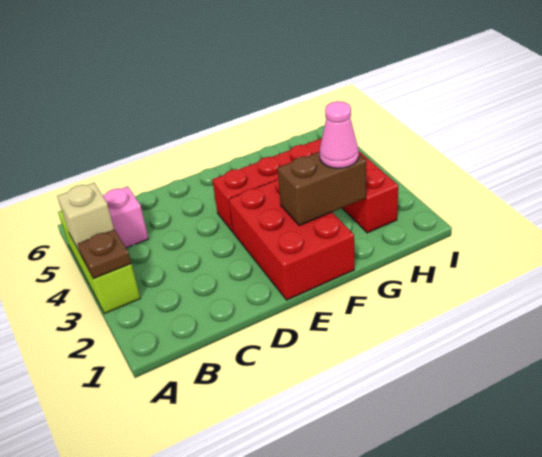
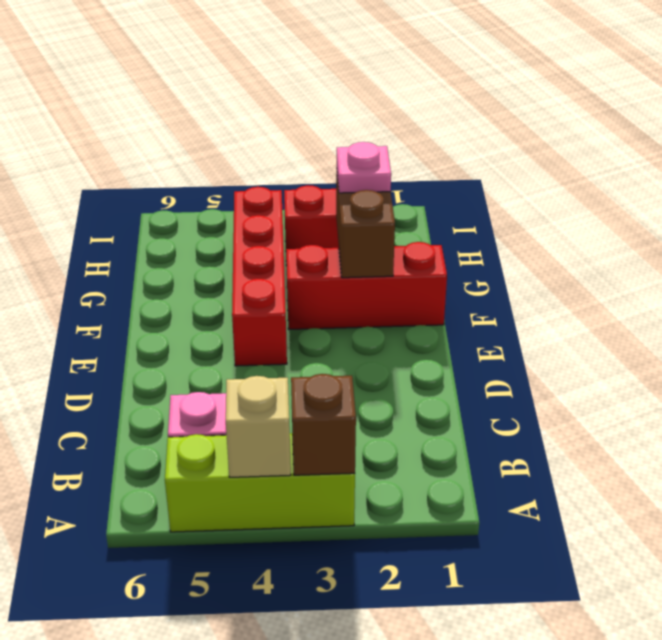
brown plate A3 level 2 -> brown brick A3 level 2
red brick E1:F3 level 1 -> red brick F1:F3 level 1
pink cone G2 level 3 -> pink plate G2 level 3

